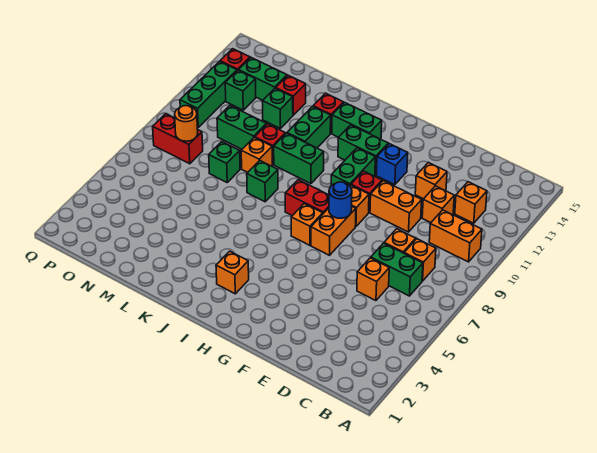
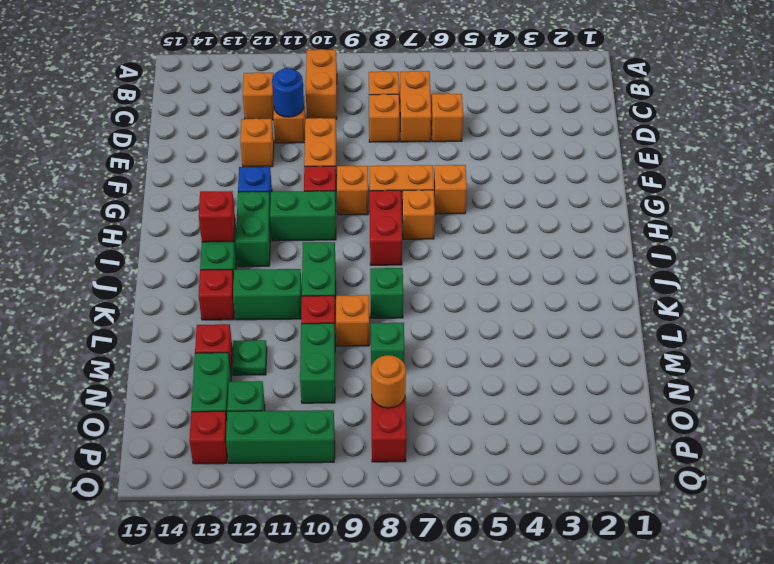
green brick C7:D7 level 1 -> orange brick C7:D7 level 1
blue round brick G8 level 2 -> blue round brick D11 level 2
orange brick I3 level 1 -> orange brick G6 level 1
none -> red brick I13 level 2
green brick M12 level 1 -> green plate M12 level 1

